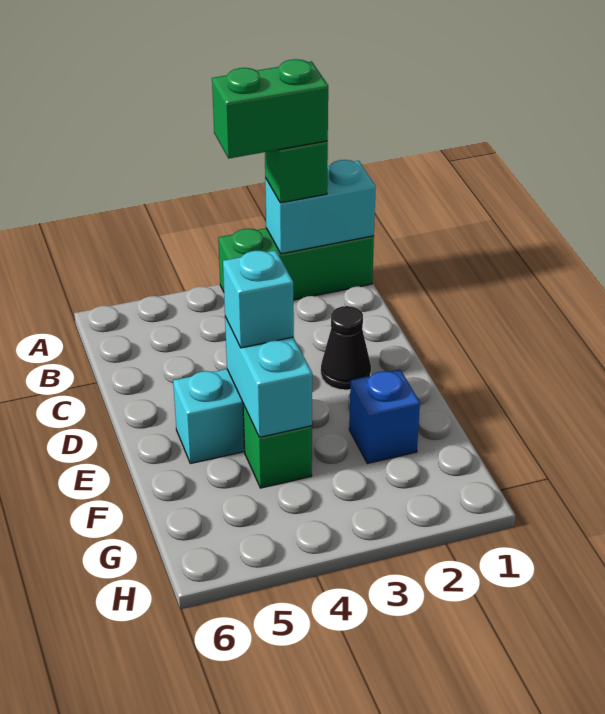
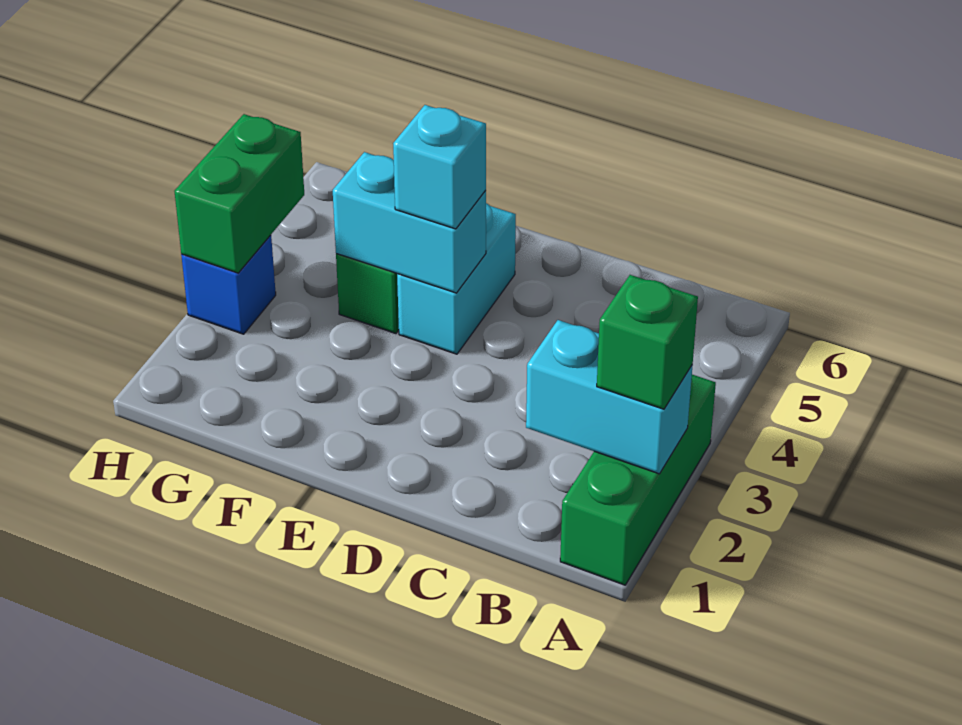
cyan brick A1:A2 level 2 -> cyan brick A2:B2 level 2
green brick A2:A3 level 4 -> green brick H3:H4 level 2
black cone D2 level 1 -> none
blue brick F2 level 1 -> blue brick H3 level 1

